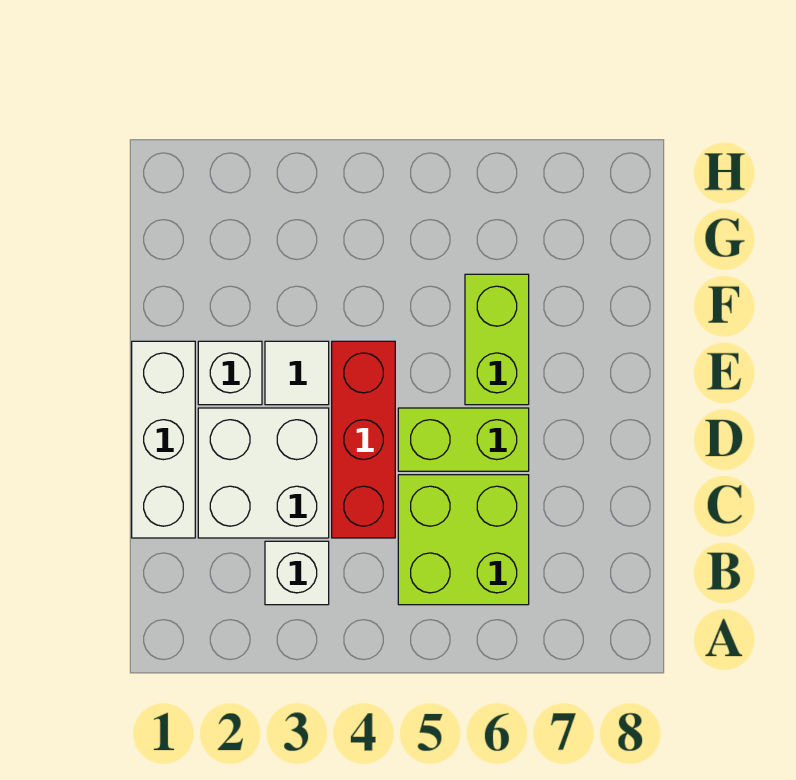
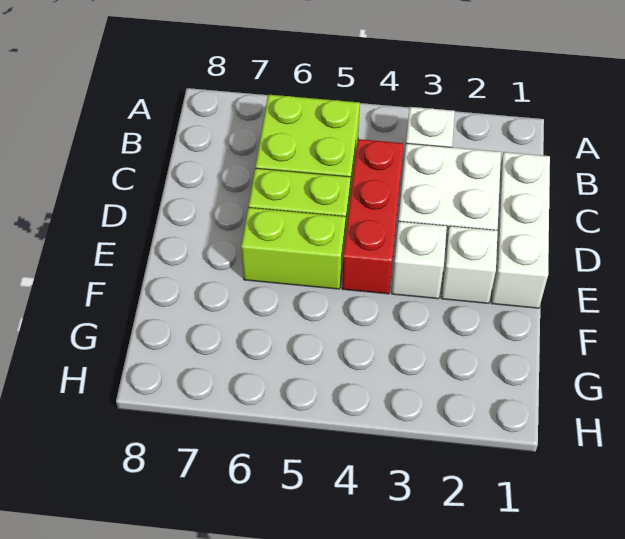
white tile E3 level 1 -> white brick E3 level 1
lime brick E6:F6 level 1 -> lime brick E5:E6 level 1

